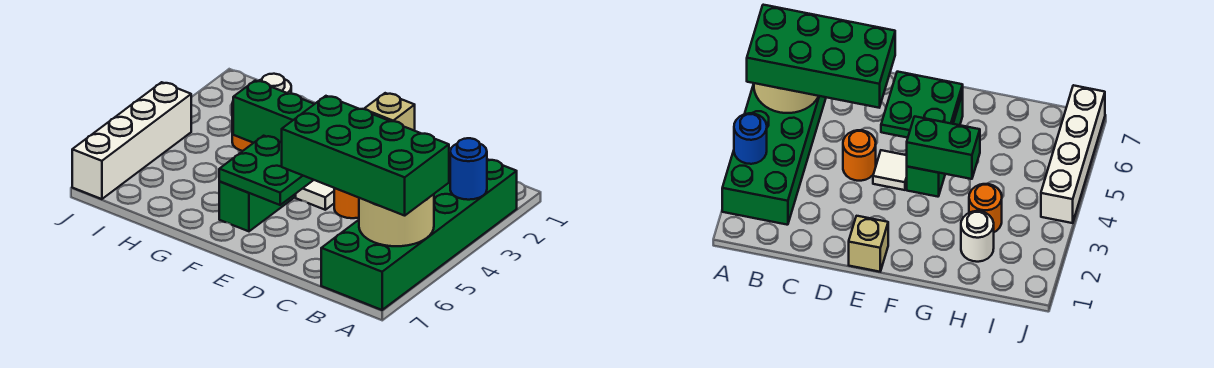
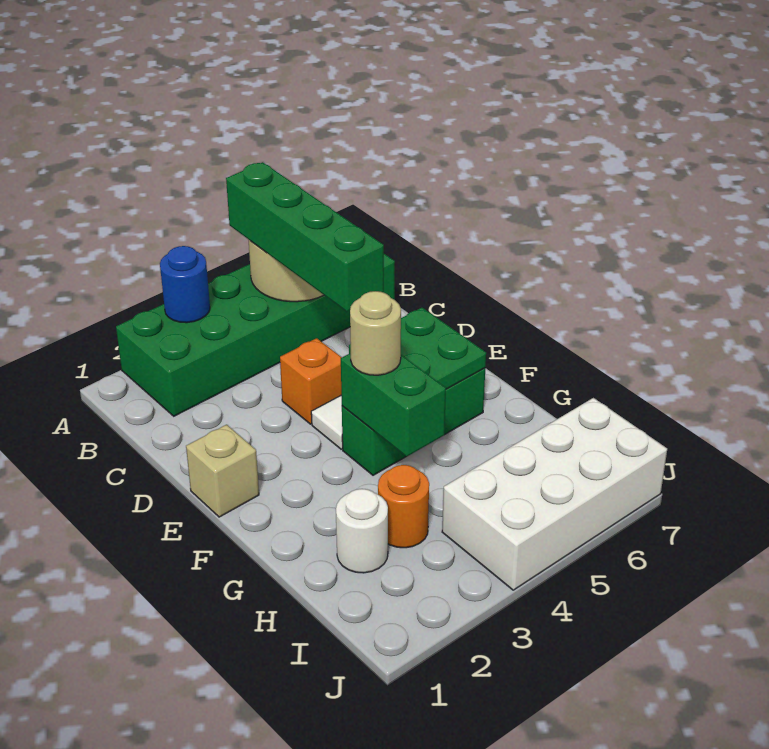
green brick A5:D6 level 3 -> green brick A5:D5 level 3
orange round brick D4 level 1 -> orange brick D4 level 1
none -> tan round brick F4 level 3
white brick J4:J7 level 1 -> white brick I4:J7 level 1

